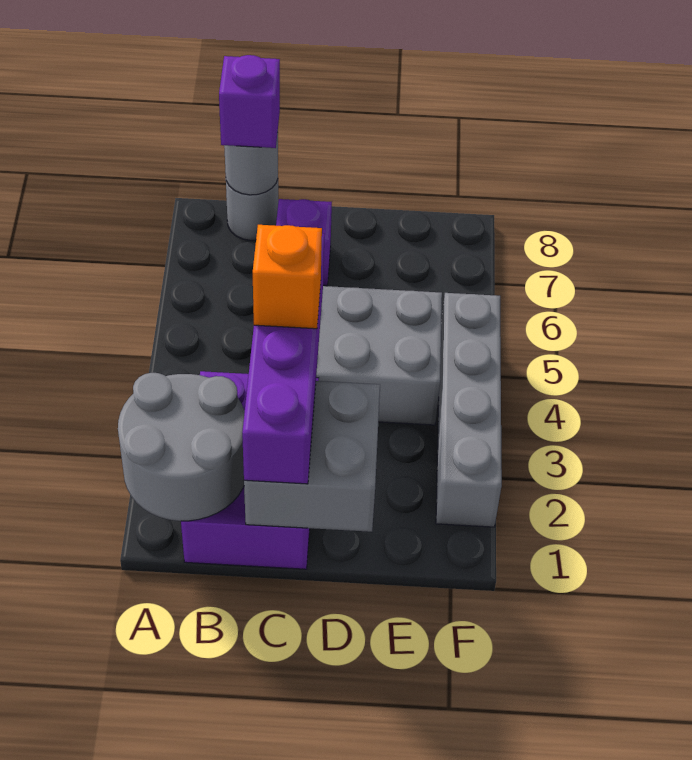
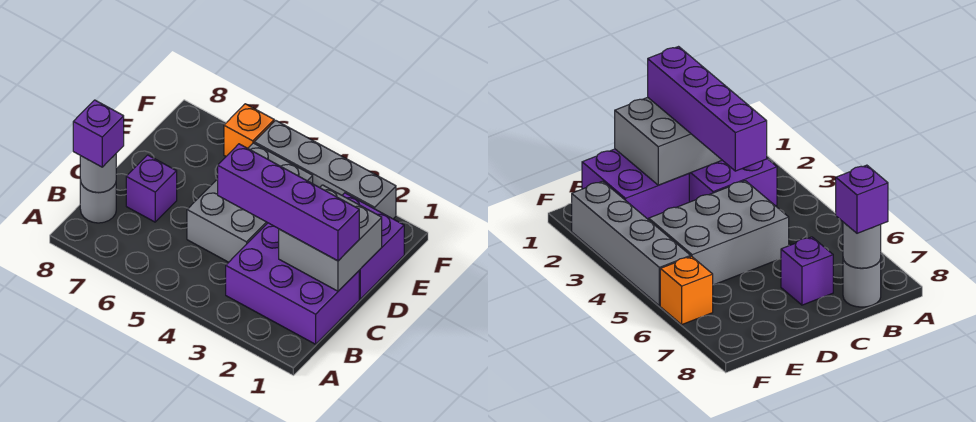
grey round brick A1:B2 level 2 -> none
orange brick C3 level 4 -> orange brick F6 level 1
none -> purple brick D1:E2 level 1

